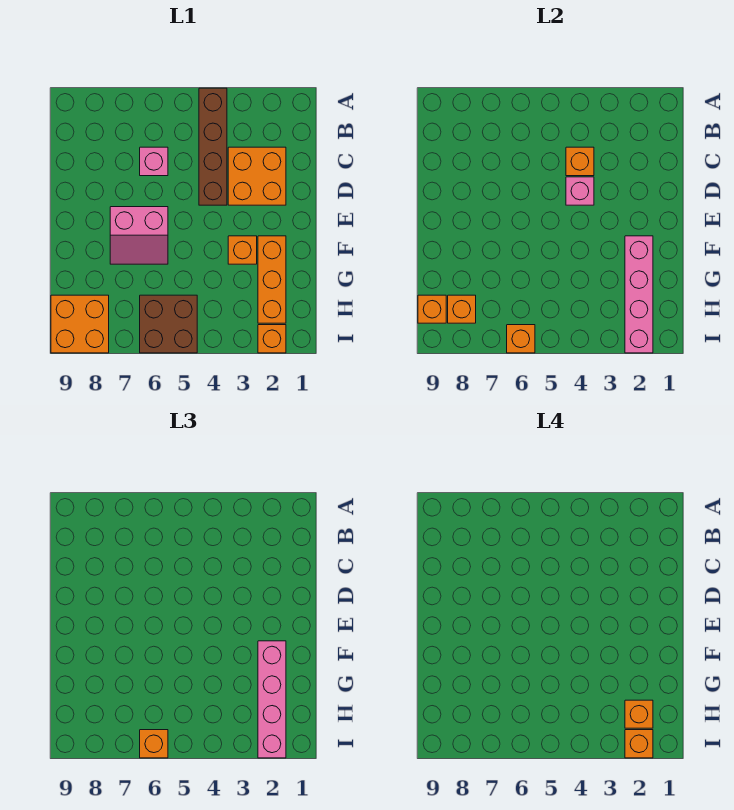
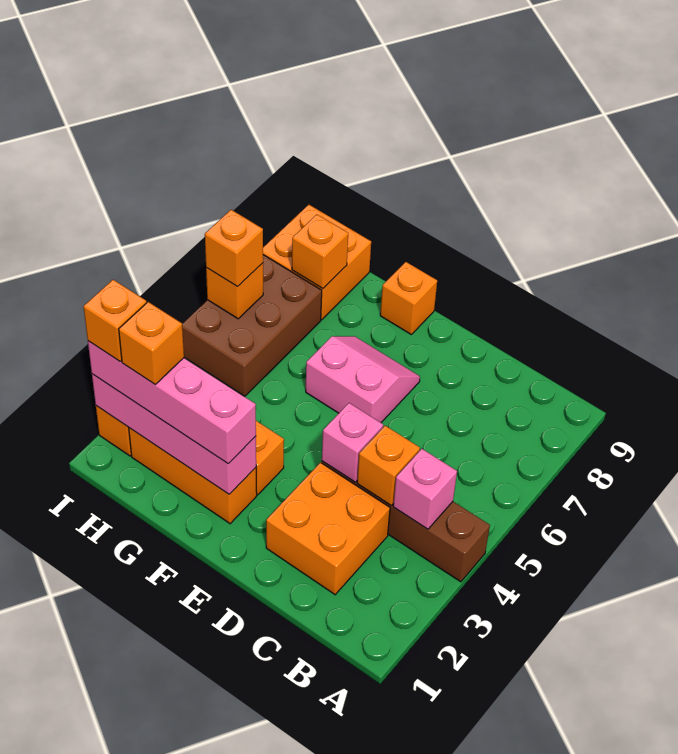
pink brick C6 level 1 -> pink brick B4 level 2
pink slope E6:F7 level 1 top E -> pink slope E6:F7 level 1 top 6
brown brick H5:I6 level 1 -> brown brick H5:I7 level 1
orange brick H9 level 2 -> orange brick F9 level 1

